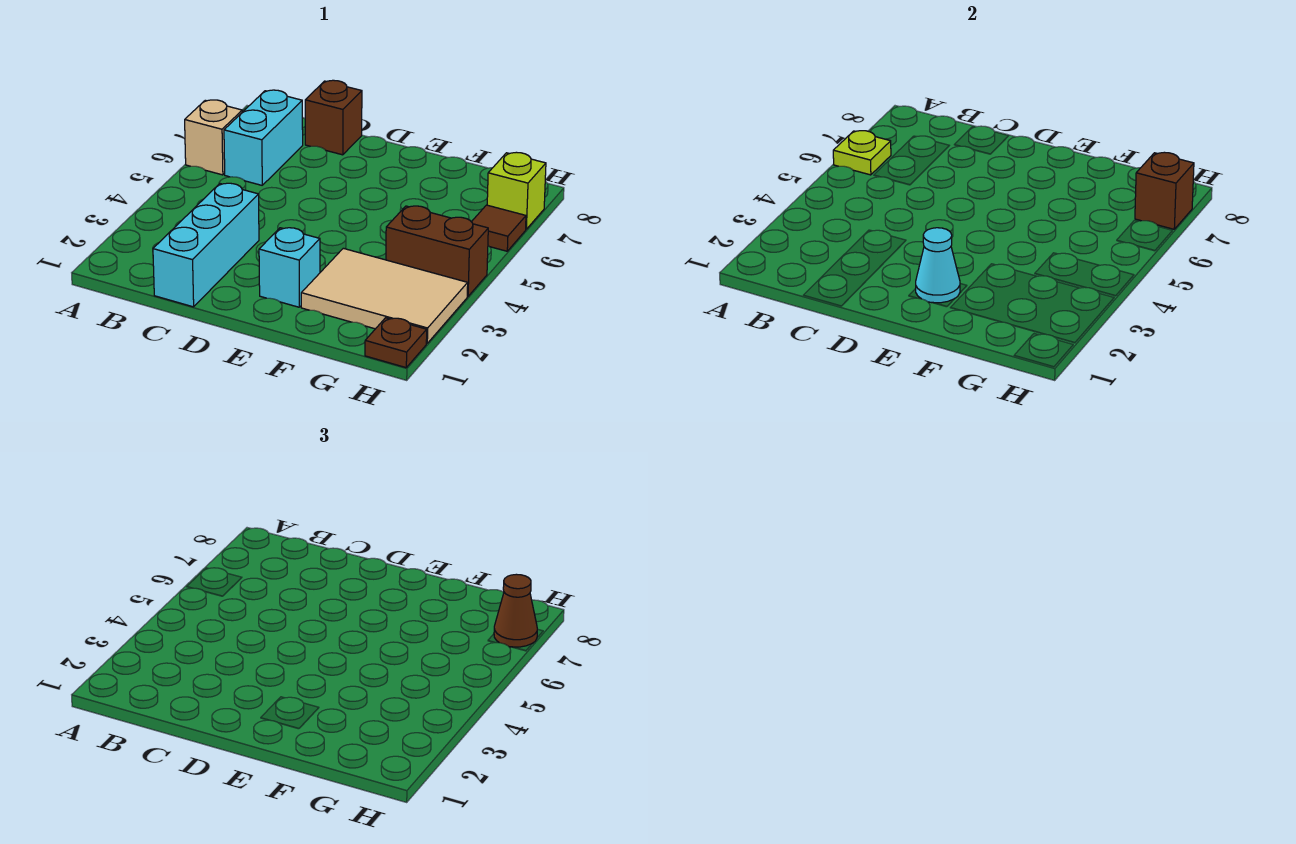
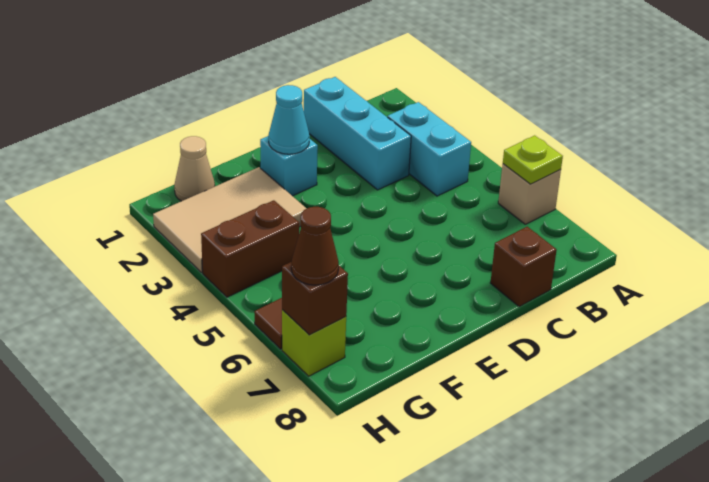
cyan brick B6:B7 level 1 -> cyan brick B3:B4 level 1
none -> tan cone G1 level 1
brown plate H1 level 1 -> none

